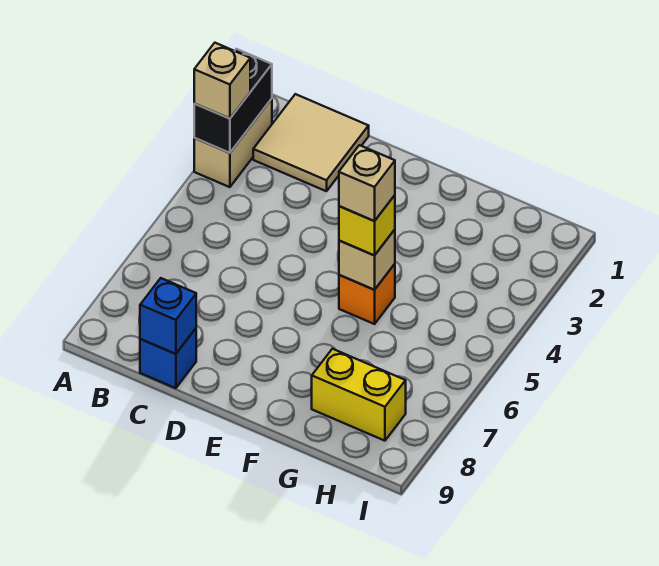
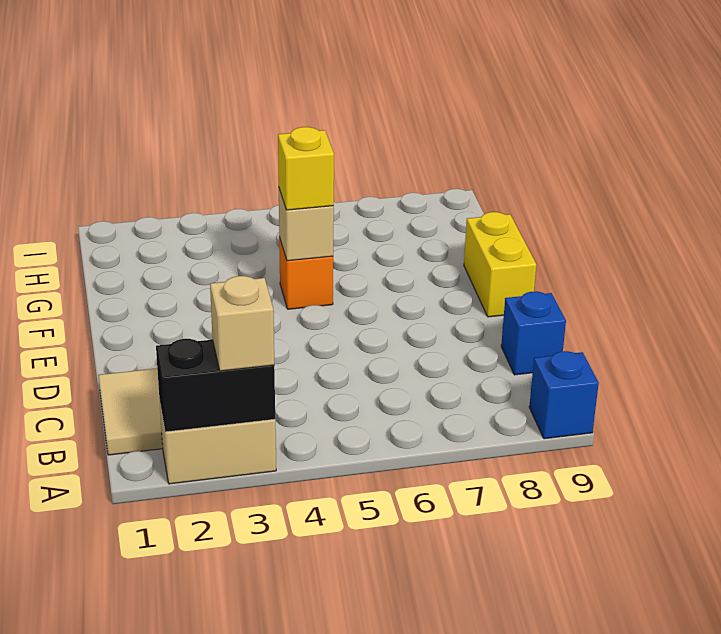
blue brick C9 level 2 -> blue brick A9 level 1
tan brick F5 level 4 -> none
yellow brick G8:H8 level 1 -> yellow brick E9:F9 level 1

